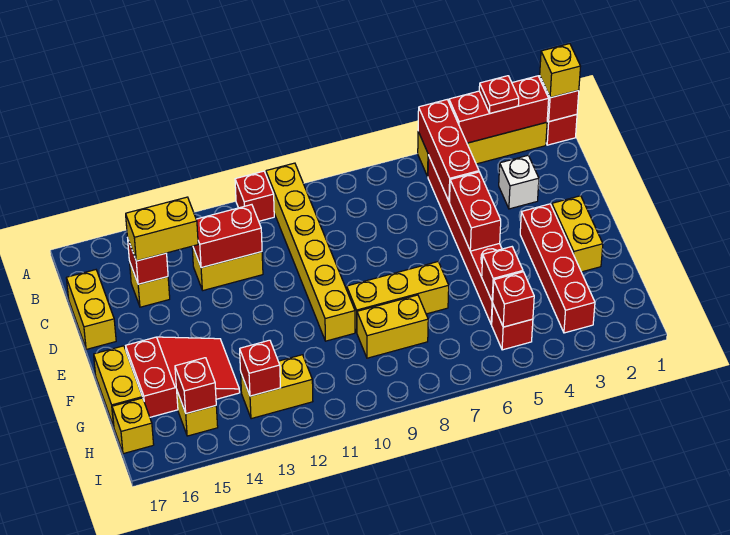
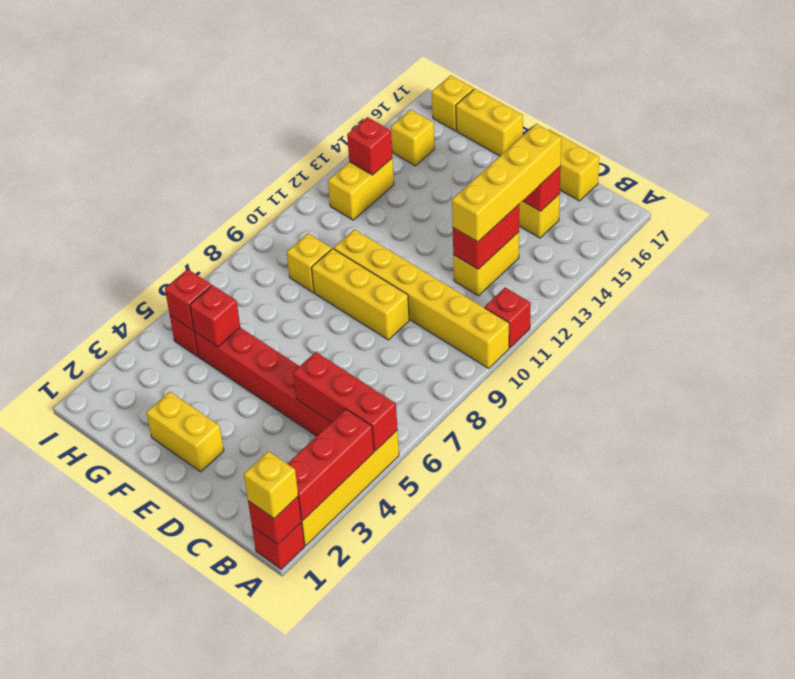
red plate A3 level 3 -> none
white brick C3 level 1 -> none
yellow brick C14:C15 level 3 -> yellow brick C12:C15 level 3
red brick D5:E5 level 2 -> none
red brick E3:H3 level 1 -> none
yellow brick F7:F9 level 1 -> yellow brick D9:F9 level 1
red slope F14:G16 level 1 top 16 -> none
yellow brick G8:G9 level 1 -> yellow brick G9 level 1
red brick H15 level 2 -> none

